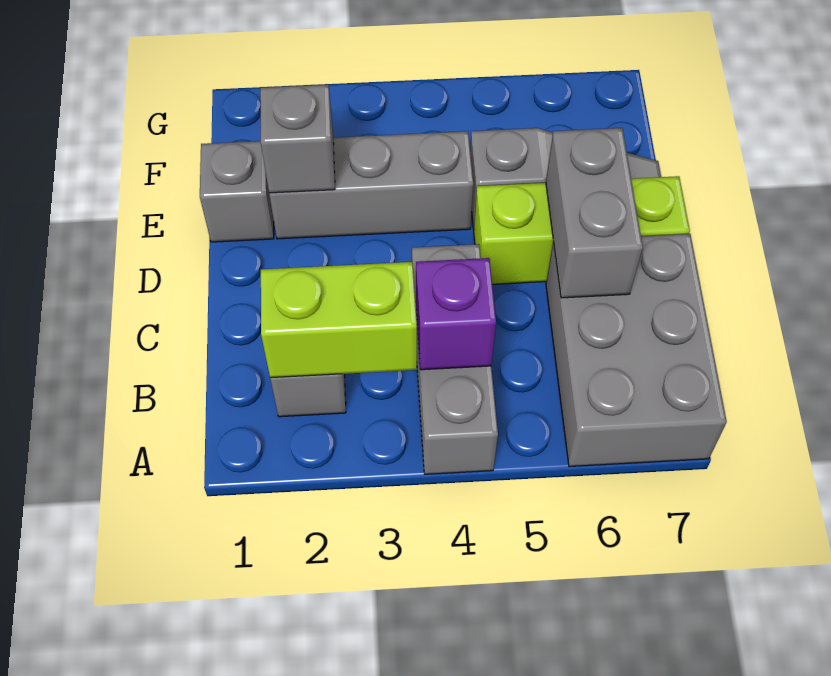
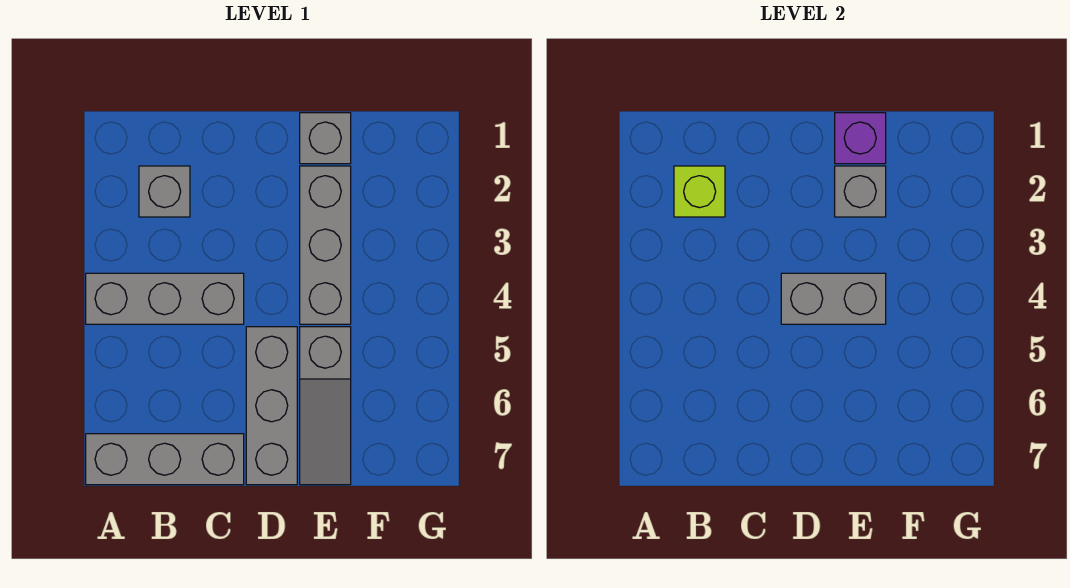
grey brick A6:C7 level 1 -> grey brick A7:C7 level 1
lime brick B2:B3 level 2 -> lime brick B2 level 2
purple brick B4 level 2 -> purple brick E1 level 2
grey brick C6:D6 level 2 -> grey brick D4:E4 level 2
lime brick D5:D7 level 1 -> grey brick D5:D7 level 1

